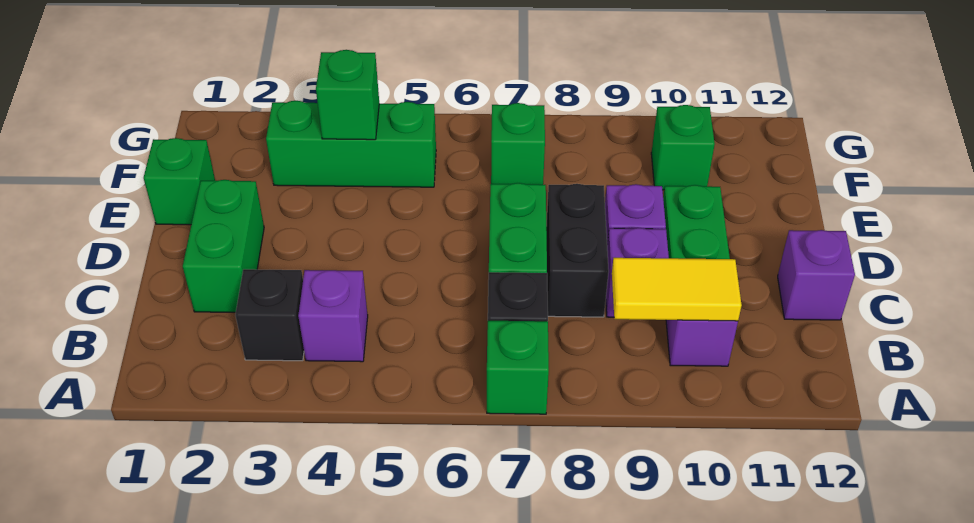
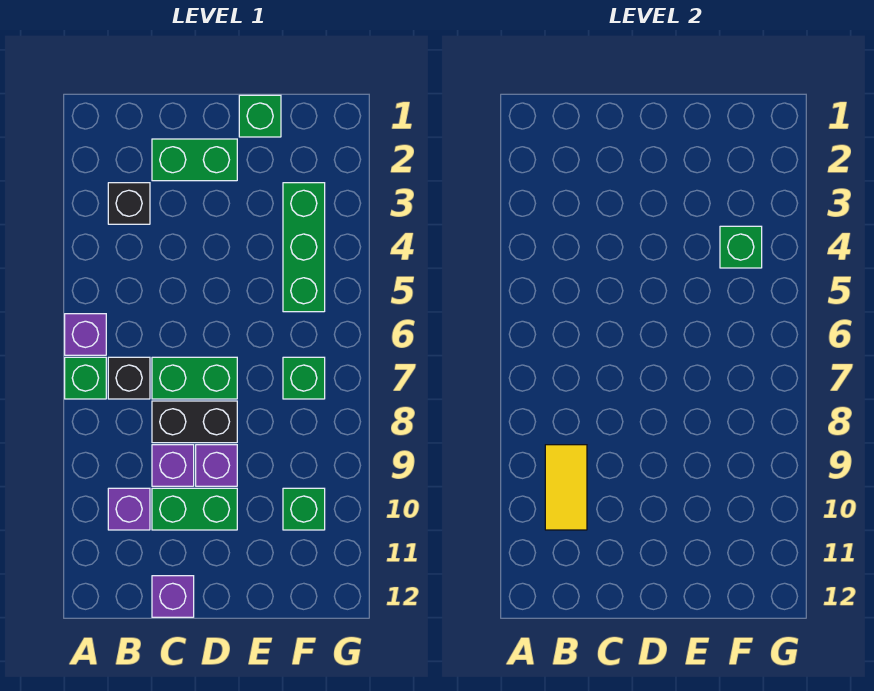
purple brick B4 level 1 -> purple brick A6 level 1

